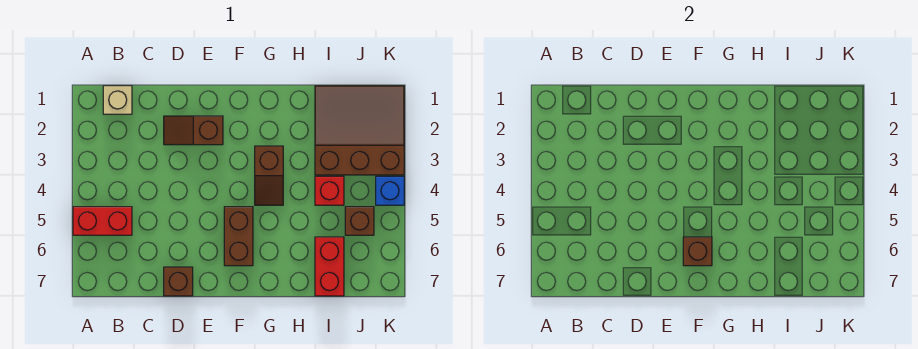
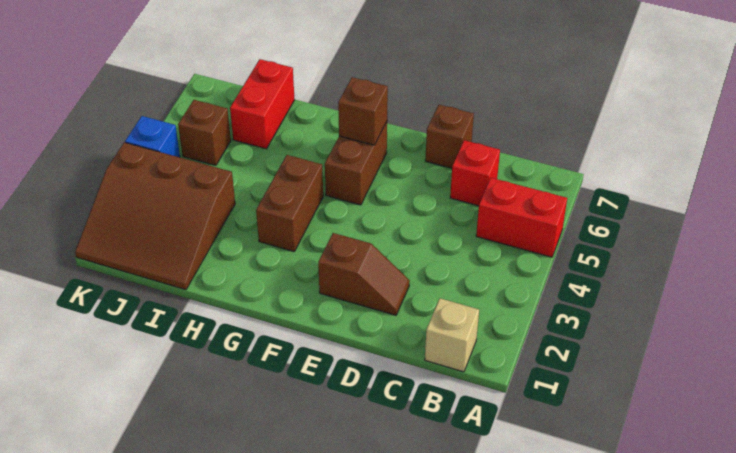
brown slope G3:G4 level 1 top 3 -> brown brick G3:G4 level 1
red brick I4 level 1 -> red brick C6 level 1

